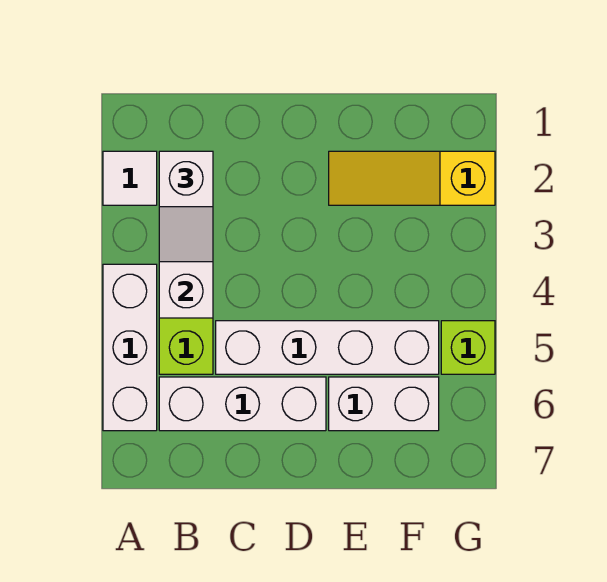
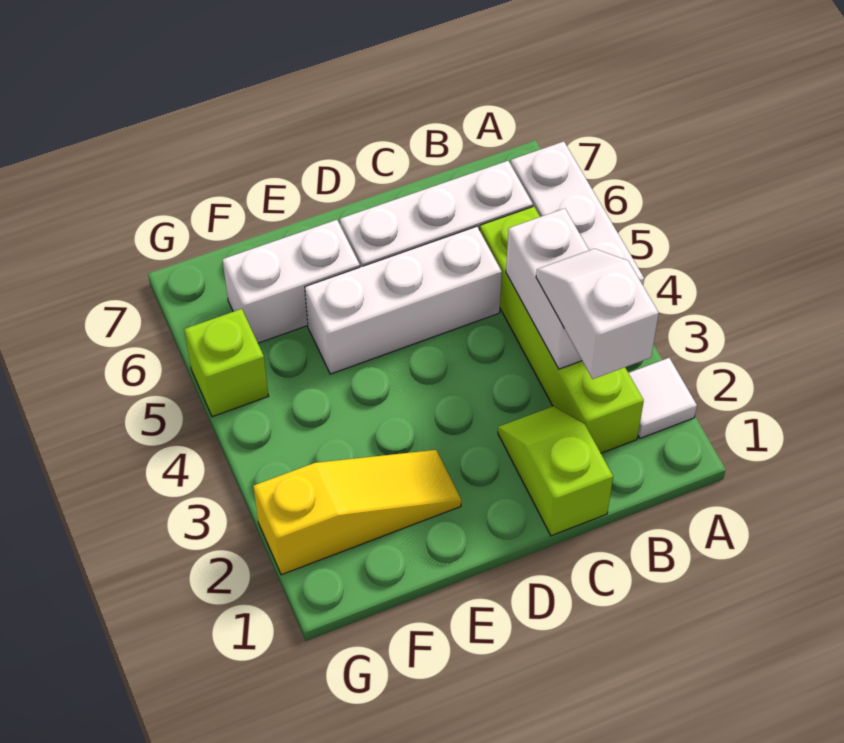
none -> lime slope C1:C2 level 1 top 1
white brick C5:F5 level 1 -> white brick C5:E5 level 1

